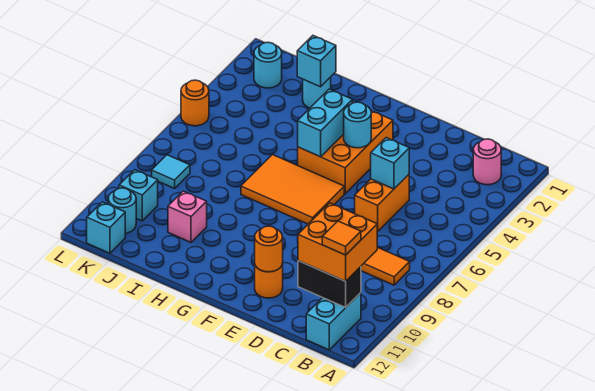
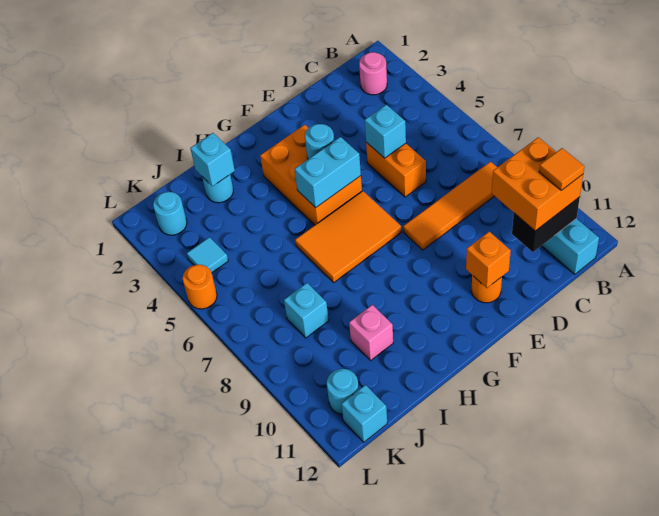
orange round brick E11 level 2 -> orange brick E11 level 2
cyan brick G4:G5 level 2 -> cyan brick F5:G5 level 2
cyan tile K8 level 1 -> cyan tile K4 level 1
cyan brick K10 level 1 -> cyan brick J8 level 1

